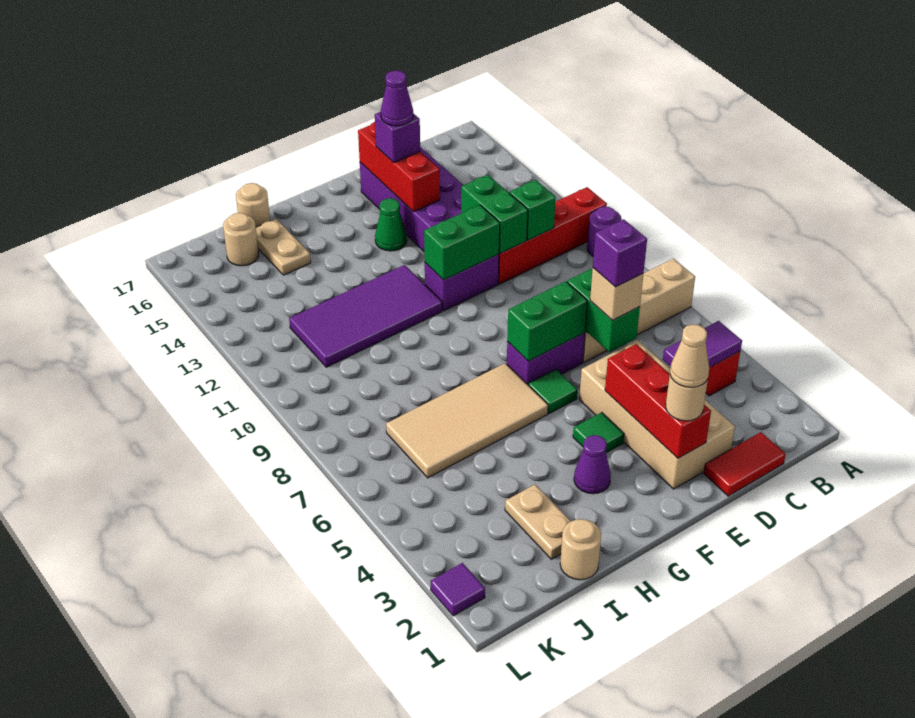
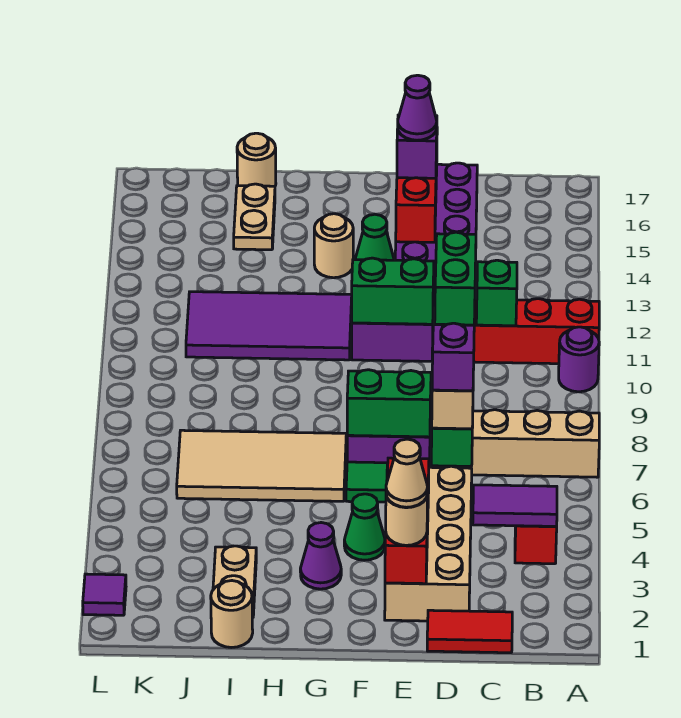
green tile F4 level 1 -> green cone F4 level 1
tan round brick J16 level 1 -> tan round brick G14 level 1

